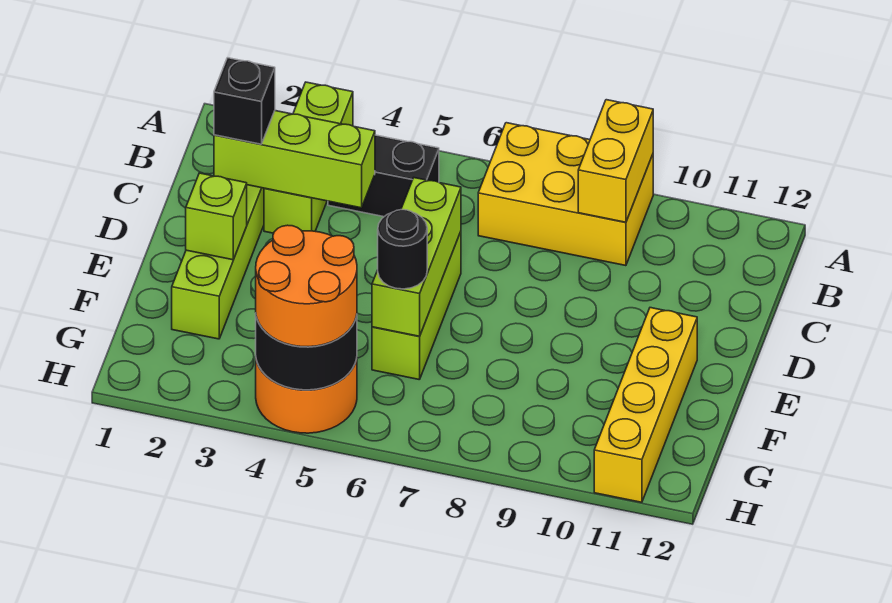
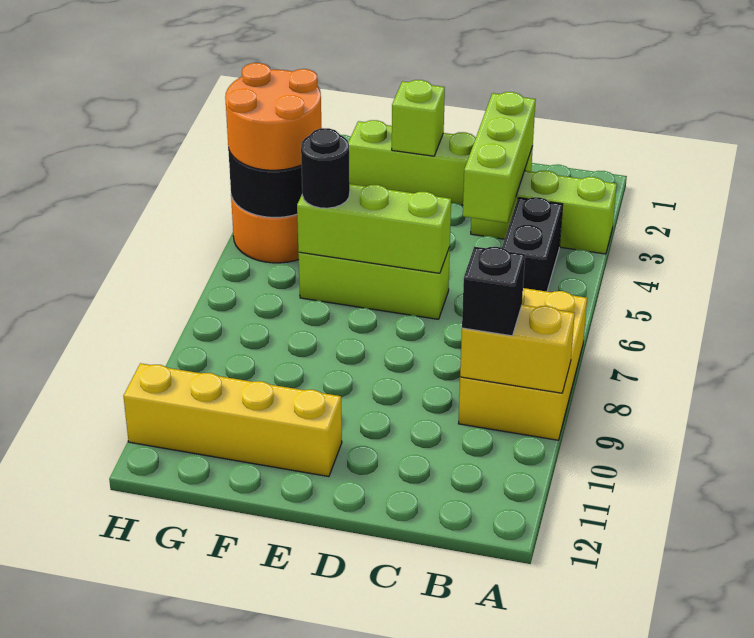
black brick C2 level 3 -> black brick B9 level 3

